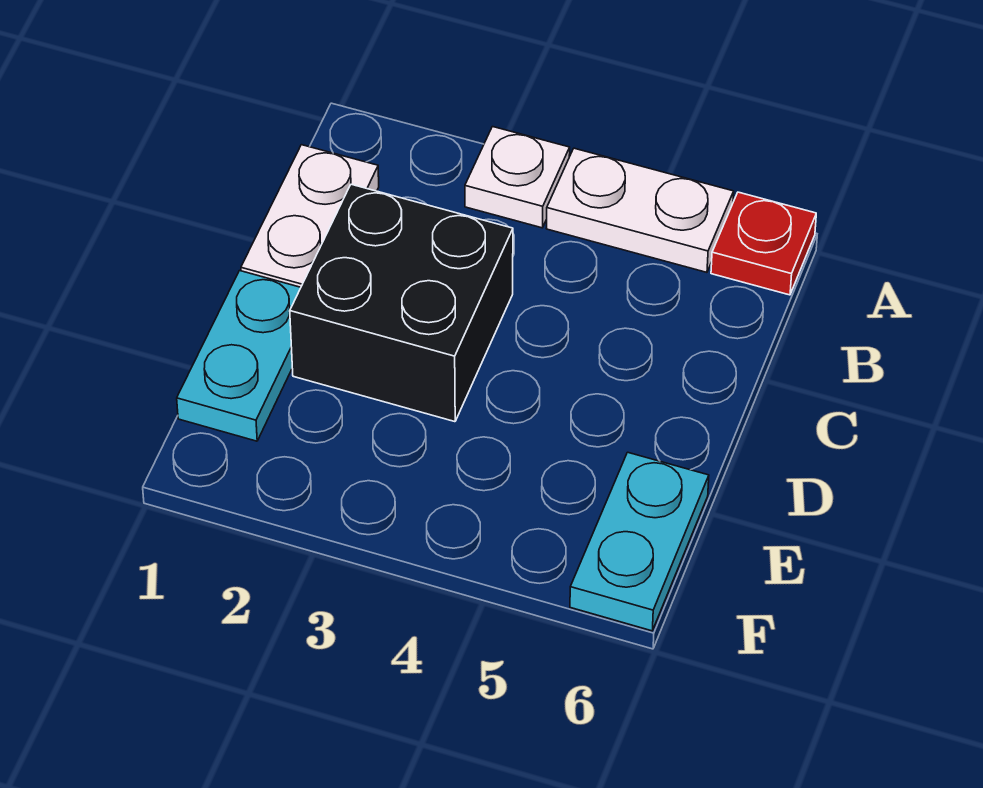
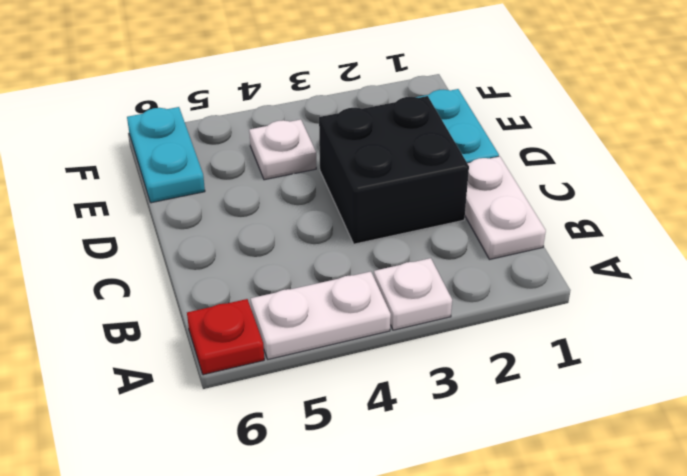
none -> white plate E4 level 1

